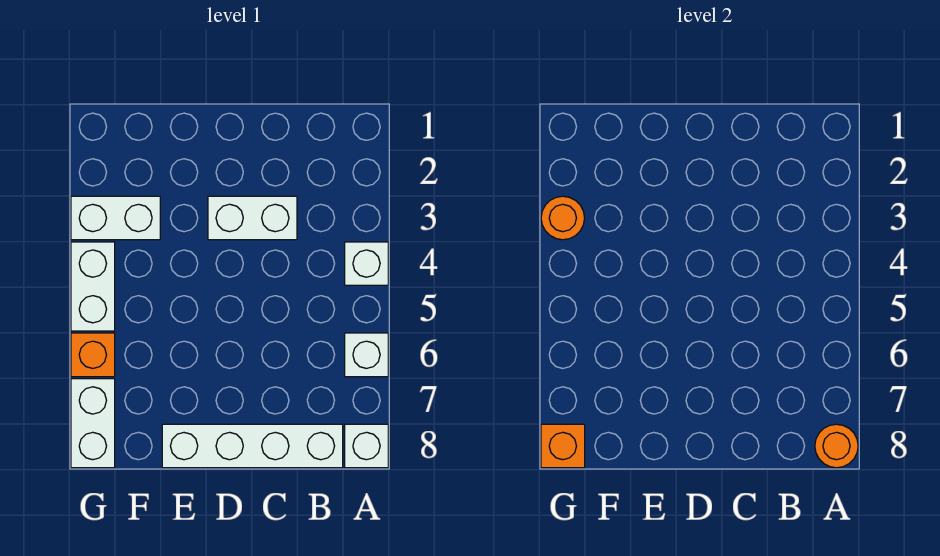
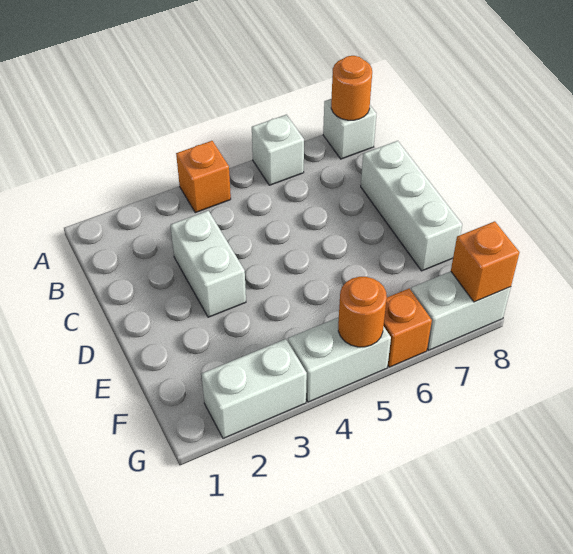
white brick A4 level 1 -> orange brick A4 level 1
white brick B8:E8 level 1 -> white brick C8:E8 level 1
white brick F3:G3 level 1 -> white brick G2:G3 level 1
orange round brick G3 level 2 -> orange round brick G5 level 2

